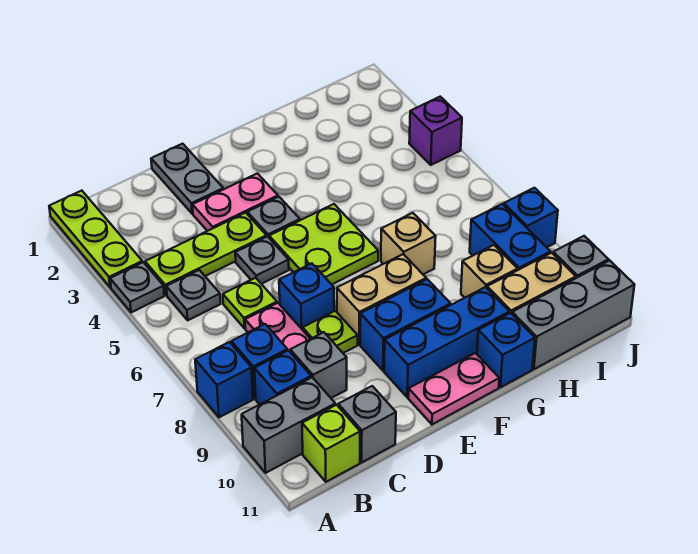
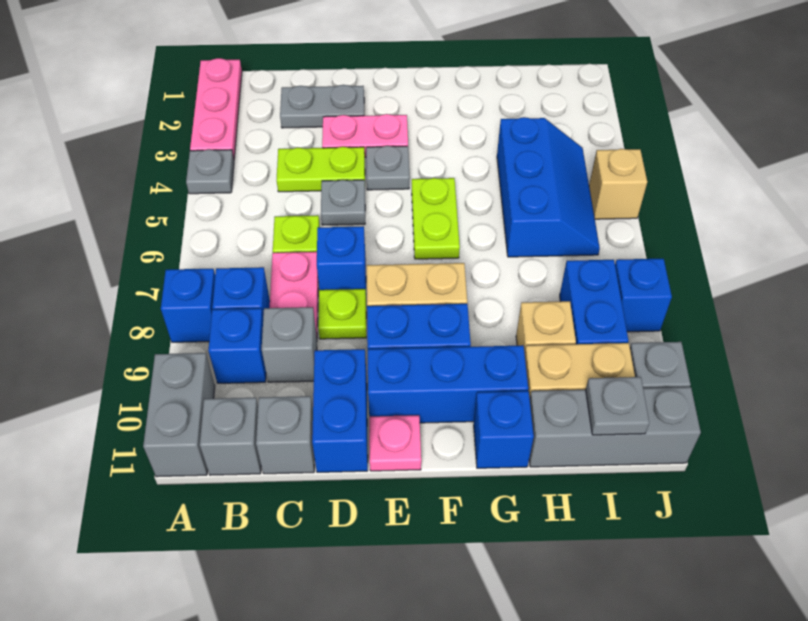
lime plate A1:A3 level 1 -> pink plate A1:A3 level 1
grey brick A10:B10 level 1 -> grey brick A10:A11 level 1
lime plate B4:D4 level 1 -> lime plate C4:D4 level 1
grey plate B5 level 1 -> grey plate I11 level 2
lime brick B11 level 1 -> grey brick B11 level 1
grey plate D1:D2 level 1 -> grey plate C2:D2 level 1
none -> blue brick D10:D11 level 1
lime plate E5:F6 level 1 -> lime plate F5:F6 level 1
pink plate E11:F11 level 1 -> pink plate E11 level 1
tan brick G7 level 1 -> tan brick J5 level 1
none -> blue slope H4:I6 level 1 top H
purple brick J4 level 1 -> none

